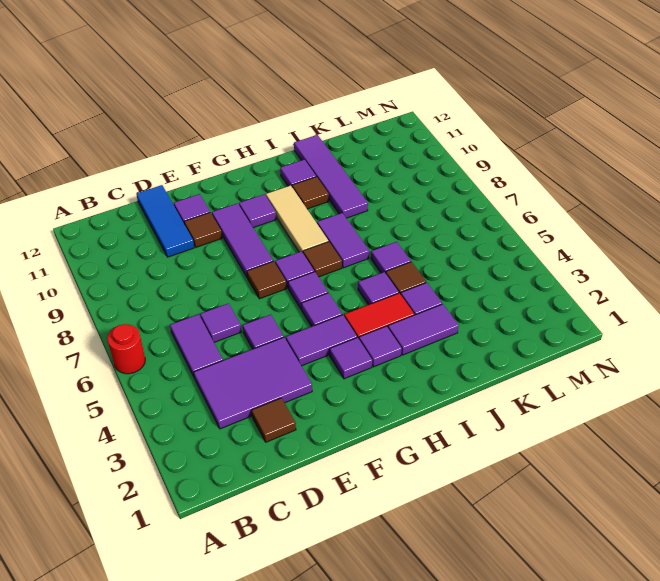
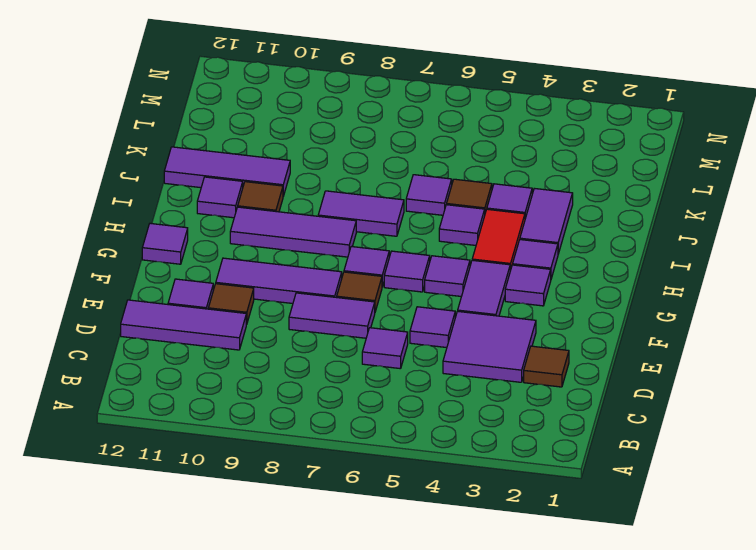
red round brick A6 level 1 -> none
purple tile C3:E4 level 1 -> purple tile D3:E4 level 1
purple tile C5:C6 level 1 -> purple tile E7:E8 level 1
blue tile D10:D12 level 1 -> purple tile D10:D12 level 1
purple tile G10 level 1 -> purple tile G12 level 1
brown tile H7 level 1 -> none
tan tile H8:H10 level 1 -> purple tile H8:H10 level 1
purple tile J9:J12 level 1 -> purple tile J10:J12 level 1

